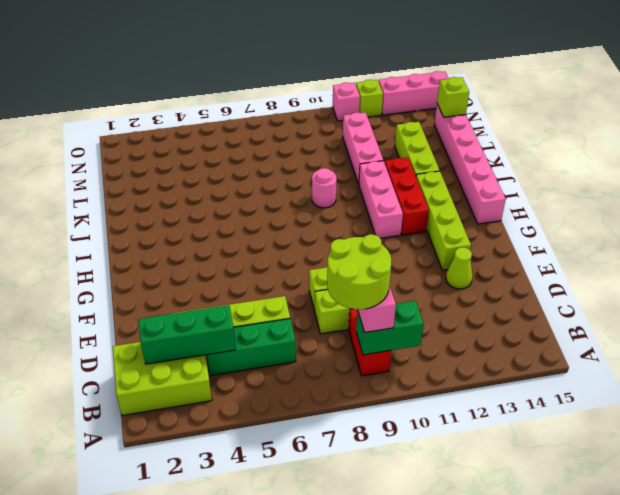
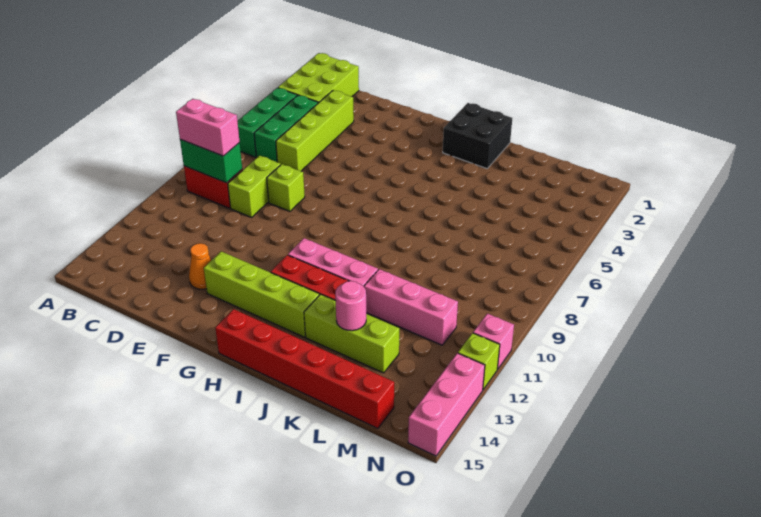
lime round brick B8:C9 level 4 -> none
green brick B9:B10 level 2 -> green brick B9:C9 level 2
green brick C2:C4 level 2 -> green brick B4:B6 level 1
lime cone E13 level 1 -> orange cone E13 level 1
pink brick H15:M15 level 1 -> red brick H15:M15 level 1
none -> black brick I1:J2 level 1
pink round brick J9 level 1 -> pink round brick K13 level 2
lime brick M15 level 2 -> none

